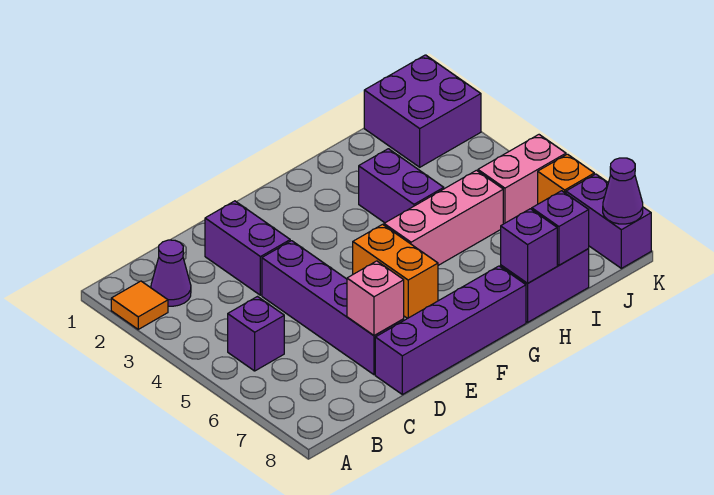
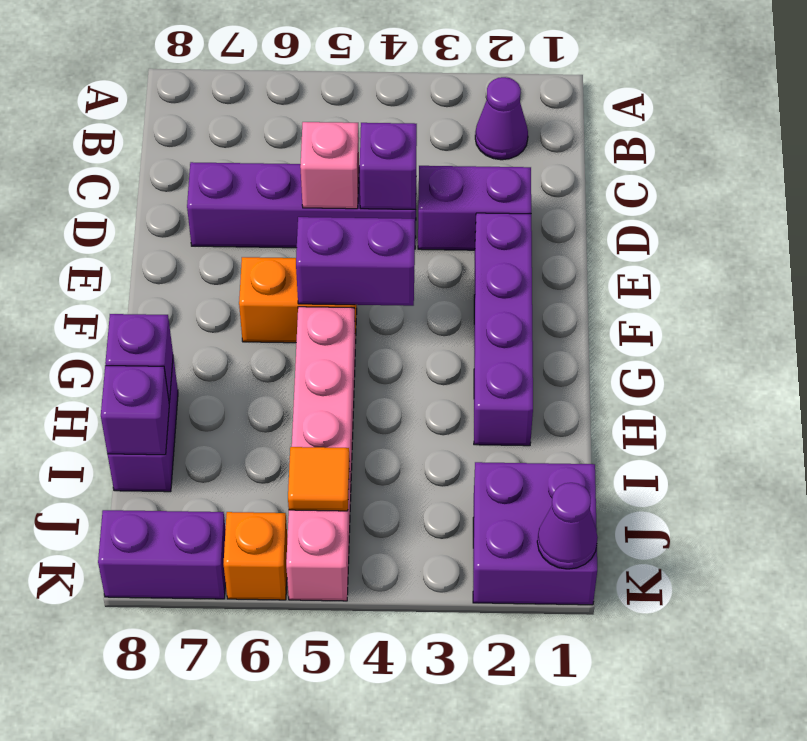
orange tile A2 level 1 -> orange tile J5 level 2
purple brick B5 level 1 -> purple brick D4 level 2
pink brick D7 level 2 -> pink brick D5 level 2
purple brick D8:G8 level 1 -> purple brick E2:H2 level 1
purple brick H3:H4 level 1 -> purple brick F4:F5 level 2
purple cone K8 level 2 -> purple cone K1 level 2

